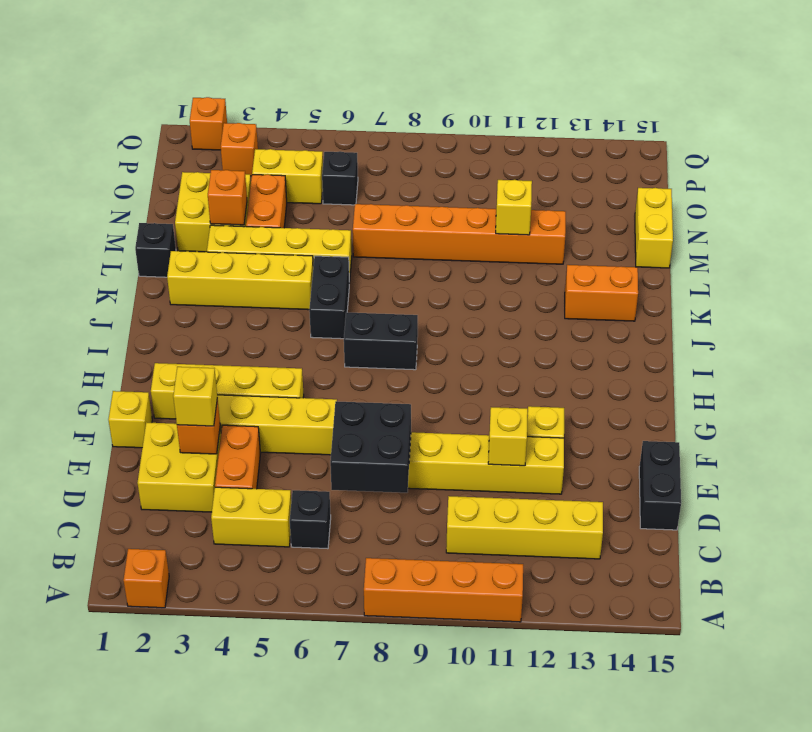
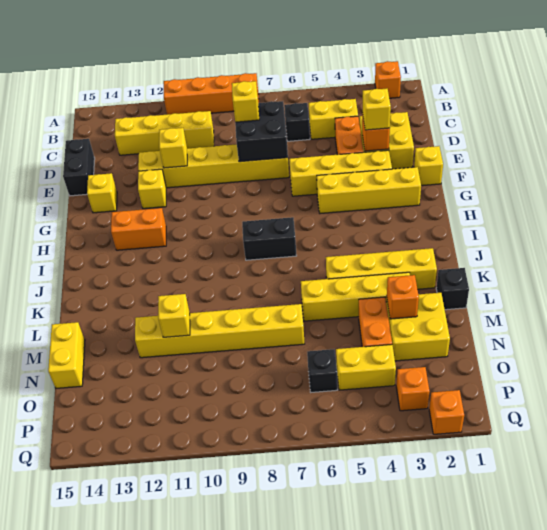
none -> yellow brick D8 level 3
none -> yellow brick F14 level 1
black brick J6:K6 level 1 -> none
orange brick K13:K14 level 1 -> orange brick H12:H13 level 1
orange brick M7:M12 level 1 -> yellow brick M7:M12 level 1

